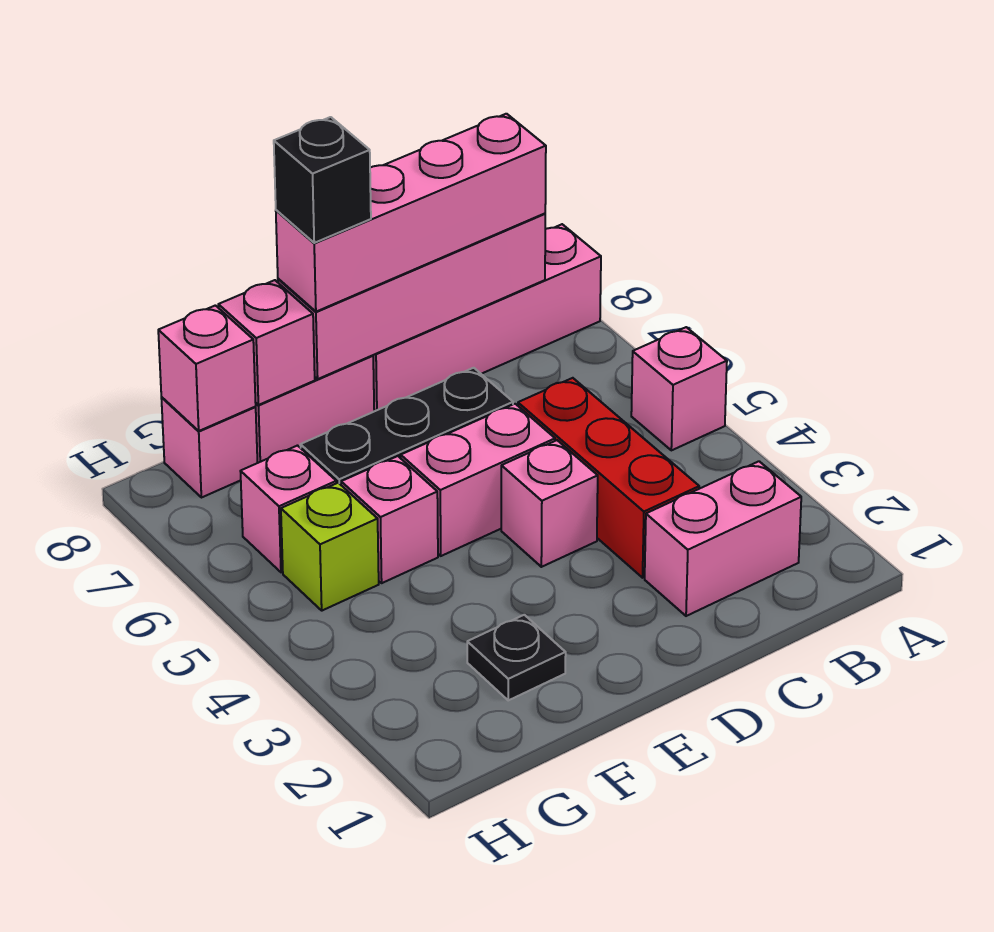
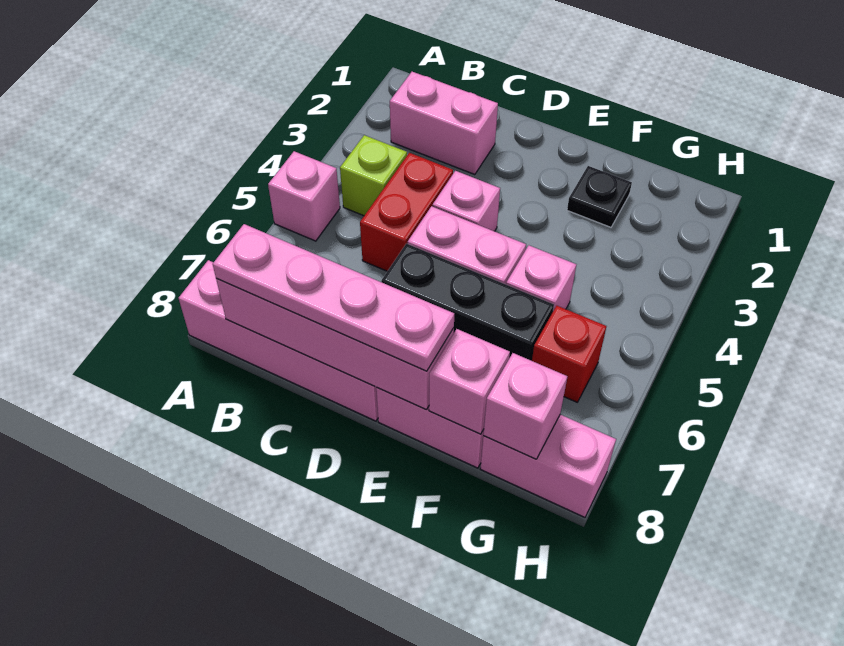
pink brick B8:E8 level 3 -> pink plate B8:E8 level 3
red brick C3:C5 level 1 -> red brick C4:C5 level 1
black brick E8 level 4 -> none
lime brick G5 level 1 -> lime brick B4 level 1
pink brick G6 level 1 -> red brick G6 level 1
pink brick G8 level 1 -> pink brick G8:H8 level 1

